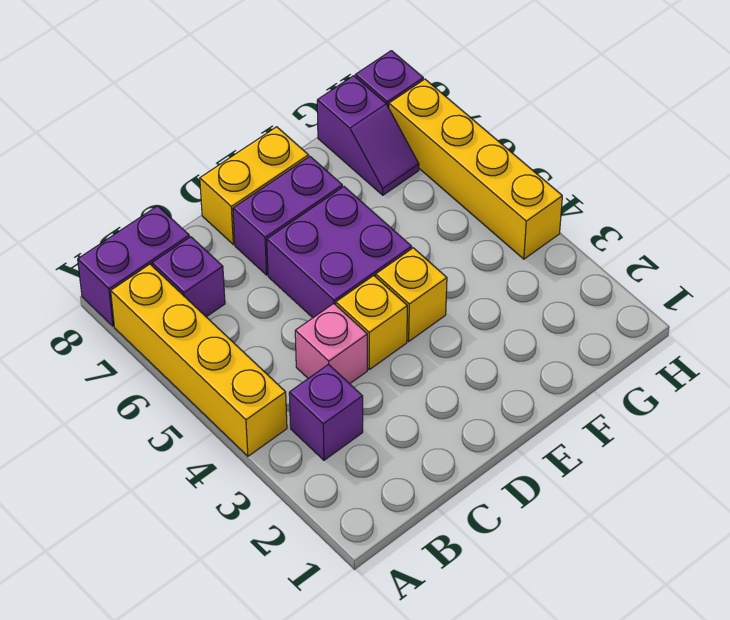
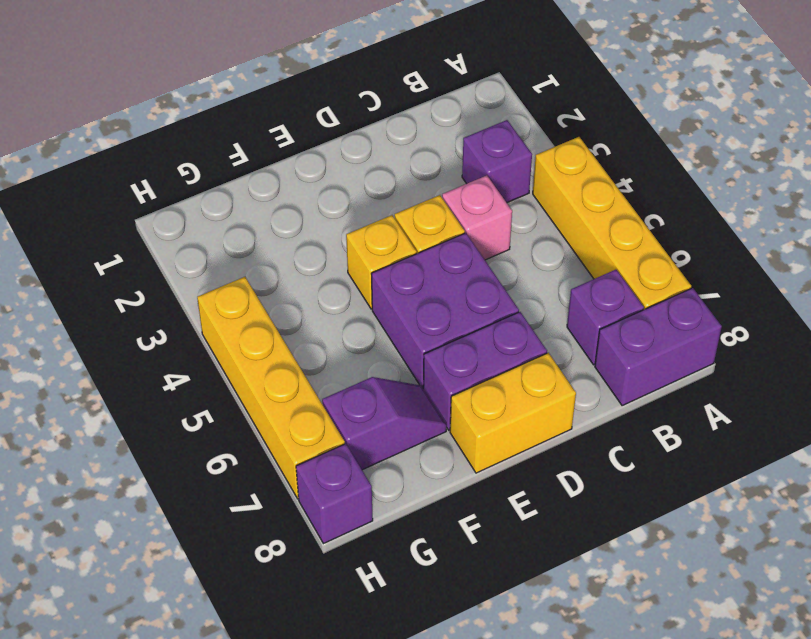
purple slope G7:G8 level 1 top 8 -> purple slope F7:G7 level 1 top G

